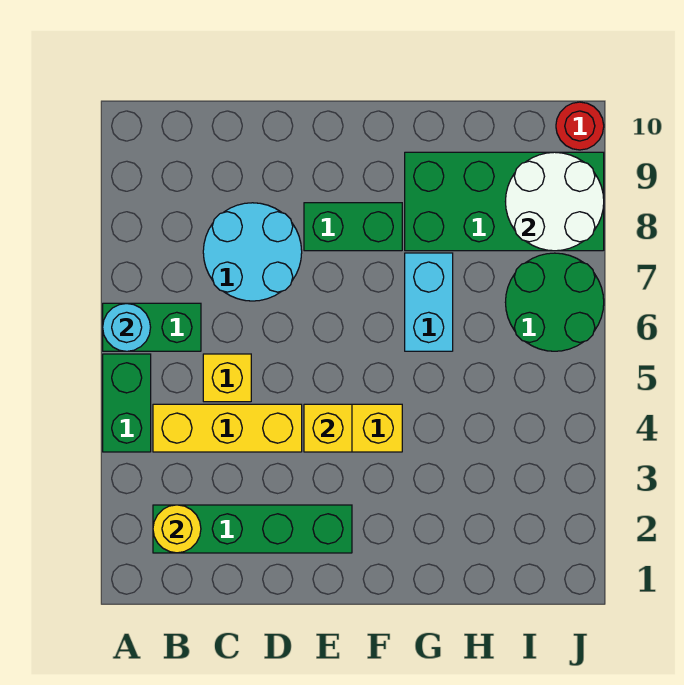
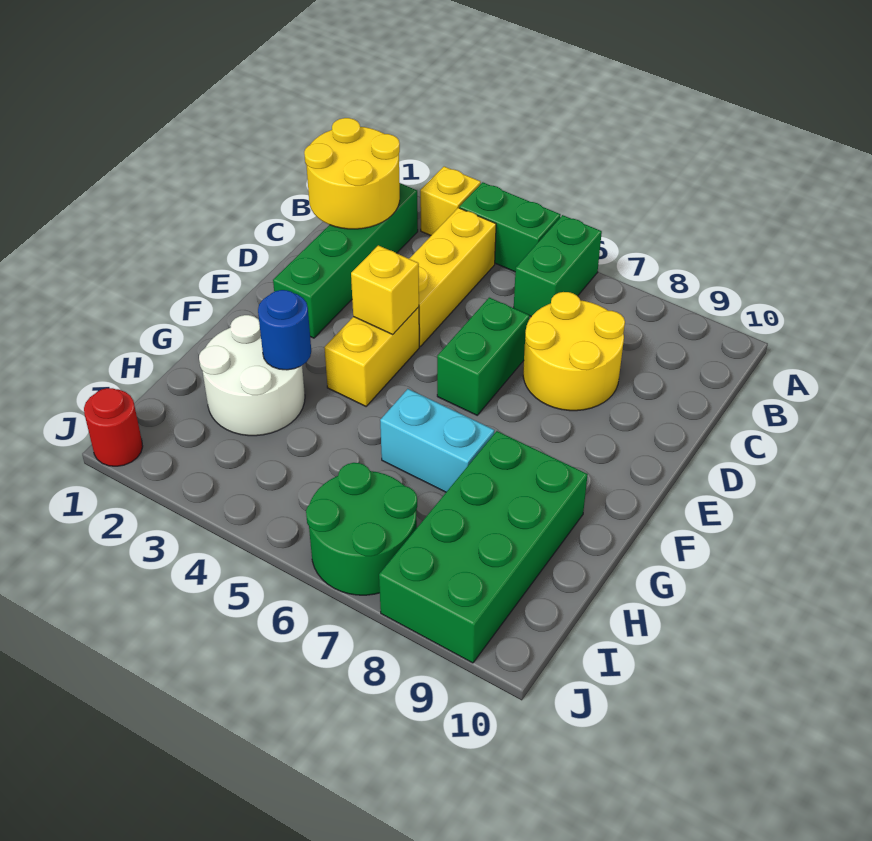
cyan round brick A6 level 2 -> none
yellow round brick B2 level 2 -> yellow round brick B1:C2 level 2
yellow brick C5 level 1 -> yellow brick A3 level 1
cyan round brick C7:D8 level 1 -> yellow round brick C7:D8 level 1
green brick E8:F8 level 1 -> green brick D6:E6 level 1
none -> blue round brick G3 level 2
white round brick I8:J9 level 2 -> white round brick G2:H3 level 1
red round brick J10 level 1 -> red round brick J1 level 1

